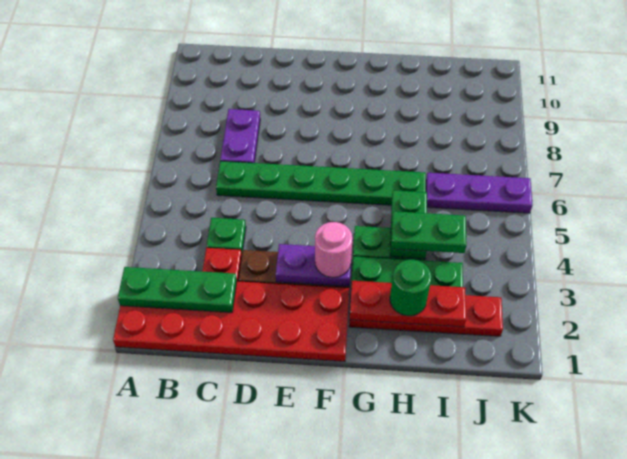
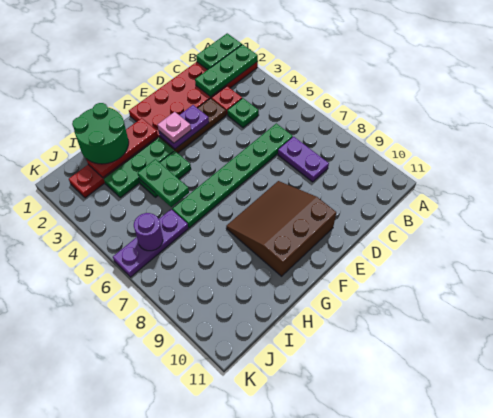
none -> brown slope E8:G10 level 1 top 10
pink round brick F3 level 3 -> pink plate F3 level 3
green round brick H2 level 3 -> green round brick H1:I2 level 3
green plate H4:I4 level 3 -> green plate A1:B1 level 2
none -> purple round brick J6 level 2

